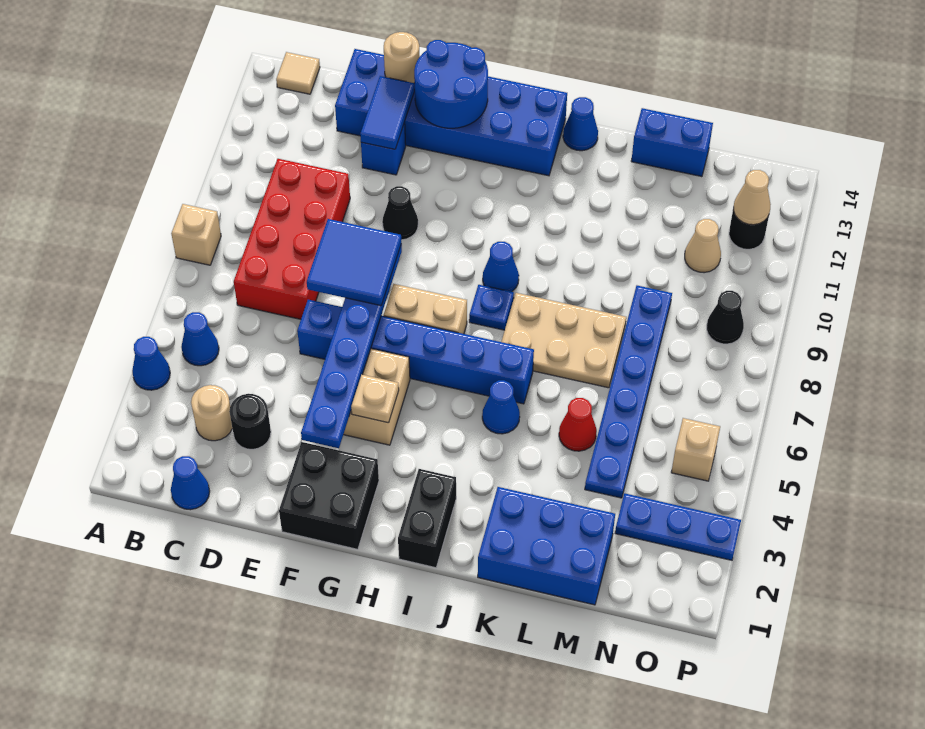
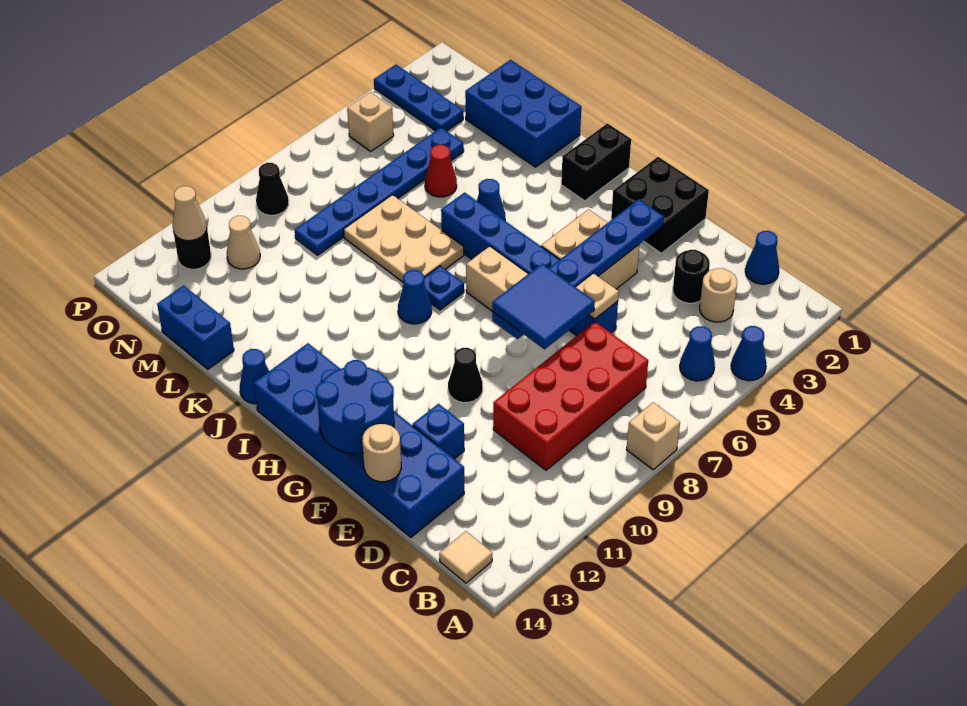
blue tile E12:E13 level 2 -> none
tan plate G4 level 2 -> tan plate E6 level 2

